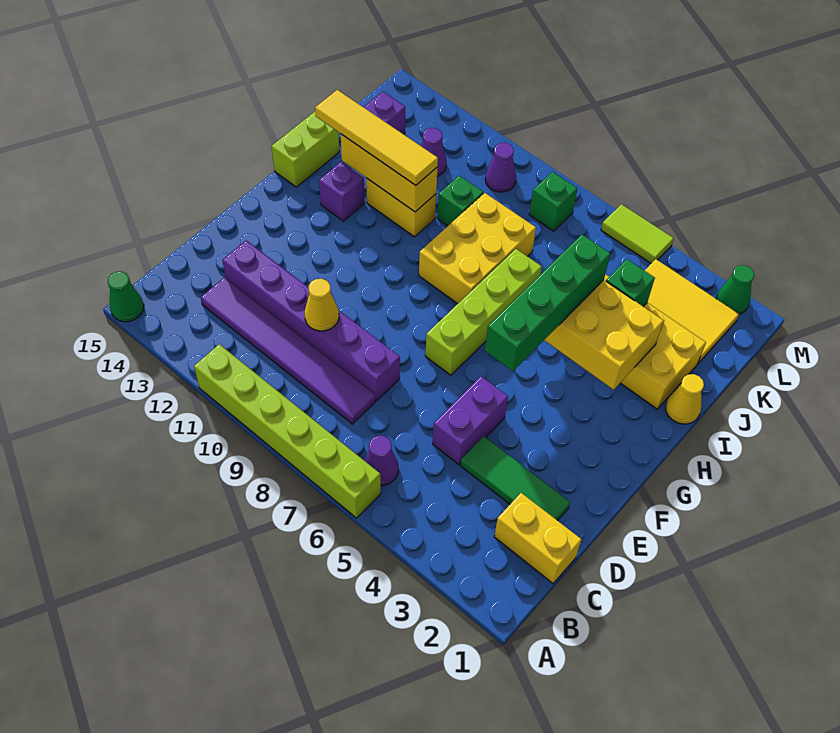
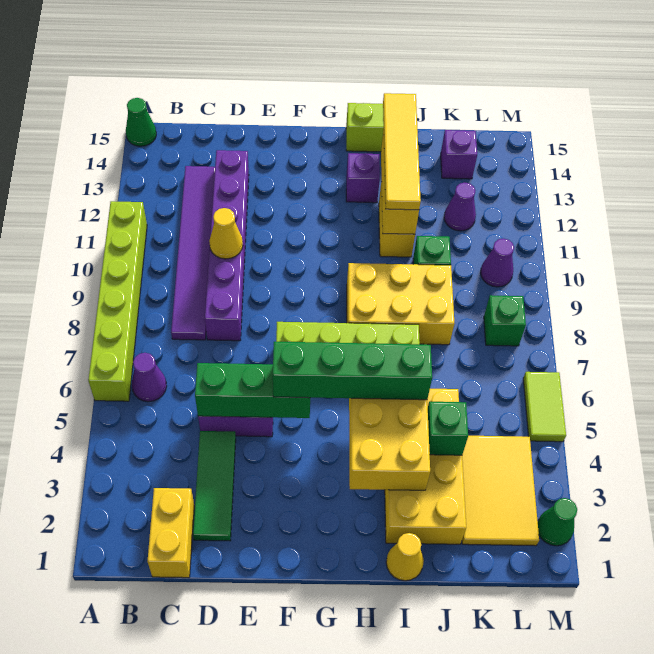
none -> green brick D5:F5 level 2

